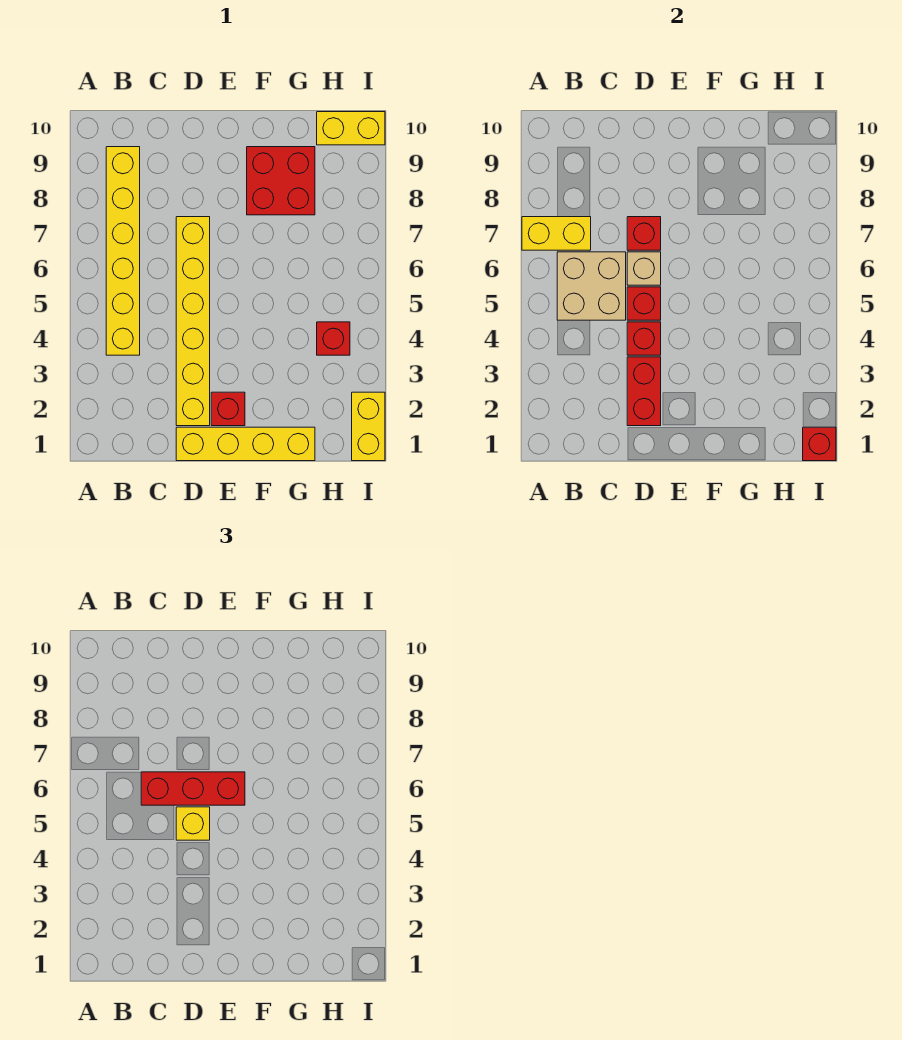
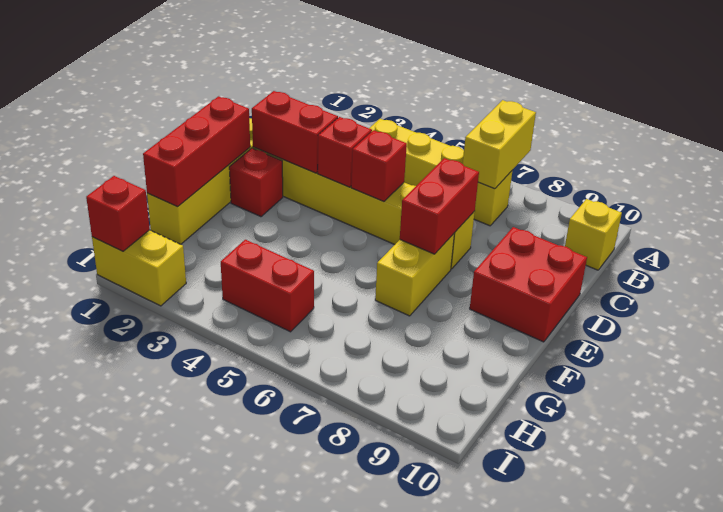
yellow brick B4:B9 level 1 -> yellow brick B4:B7 level 1
tan brick B5:C6 level 2 -> none
red brick C6:E6 level 3 -> red brick E1:G1 level 2
yellow brick D5 level 3 -> yellow brick B10 level 1
tan brick D6 level 2 -> none
red brick D7 level 2 -> red brick D7:E7 level 2
red brick F8:G9 level 1 -> red brick D9:E10 level 1
red brick H4 level 1 -> red brick H4:H5 level 1
yellow brick H10:I10 level 1 -> yellow brick E7:F7 level 1

